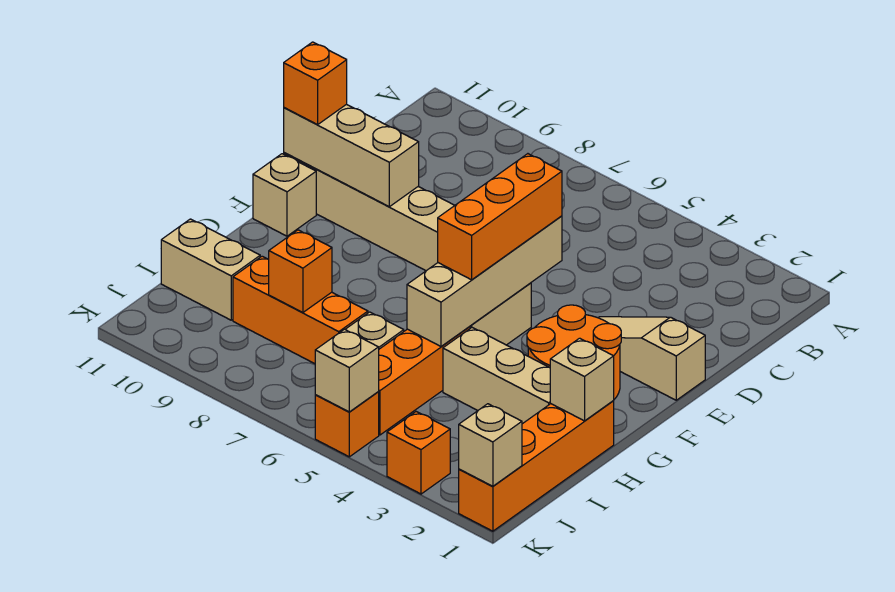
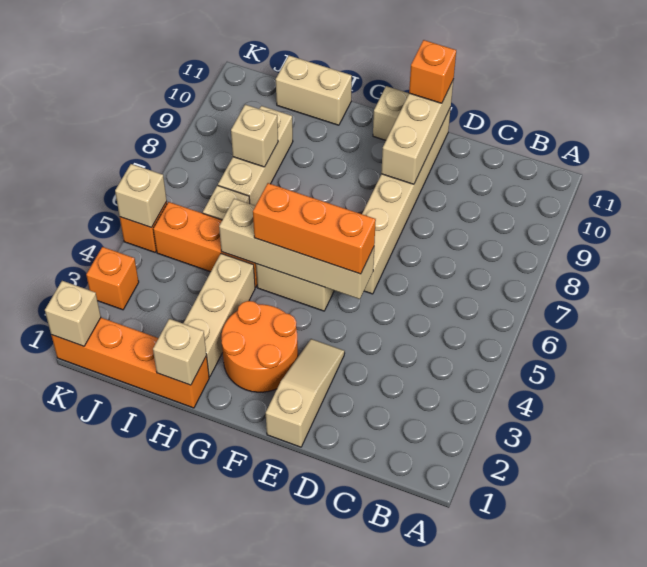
orange brick I7:I9 level 1 -> tan brick I7:I9 level 1
orange brick I8 level 2 -> tan brick I8 level 2
tan brick I10:I11 level 1 -> tan brick H11:I11 level 1

